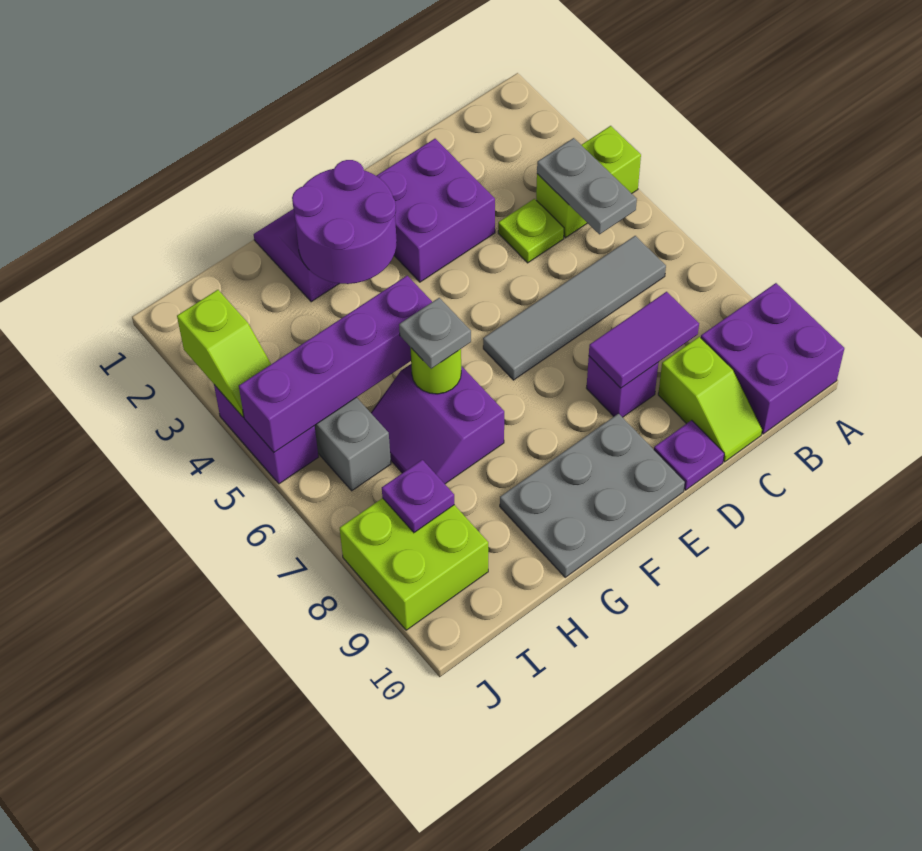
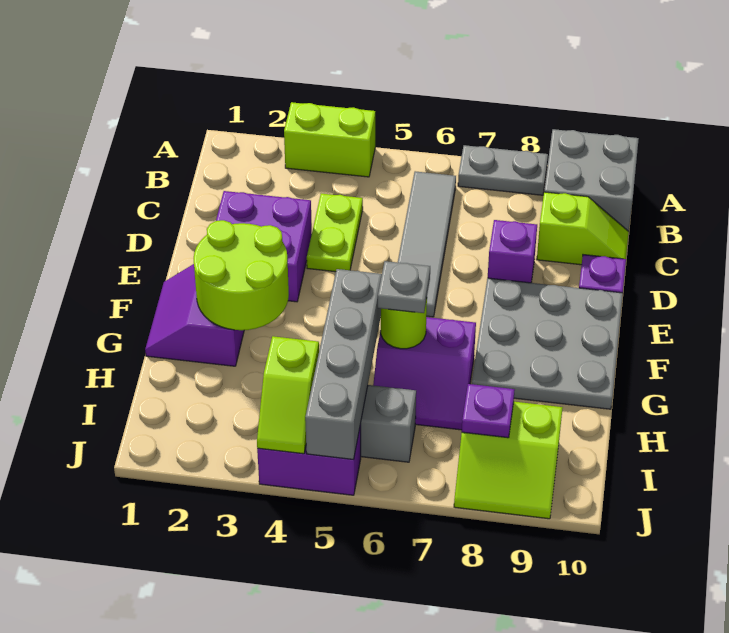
lime brick A4:B4 level 1 -> lime brick A3:A4 level 1
purple brick A9:B10 level 1 -> grey brick A9:B10 level 1
grey plate B4:B5 level 2 -> grey plate A7:A8 level 1
lime plate C4 level 1 -> lime plate C4:D4 level 1
purple tile C8:D8 level 2 -> none
grey plate E9:G10 level 1 -> grey plate E8:G10 level 1
purple round brick F2:G3 level 2 -> lime round brick F2:G3 level 2
purple brick G5:J5 level 2 -> grey brick G5:J5 level 2
lime brick I8:J9 level 1 -> lime slope I8:J9 level 1 top I
lime slope J3:J4 level 2 top 3 -> lime slope I4:J4 level 2 top I

